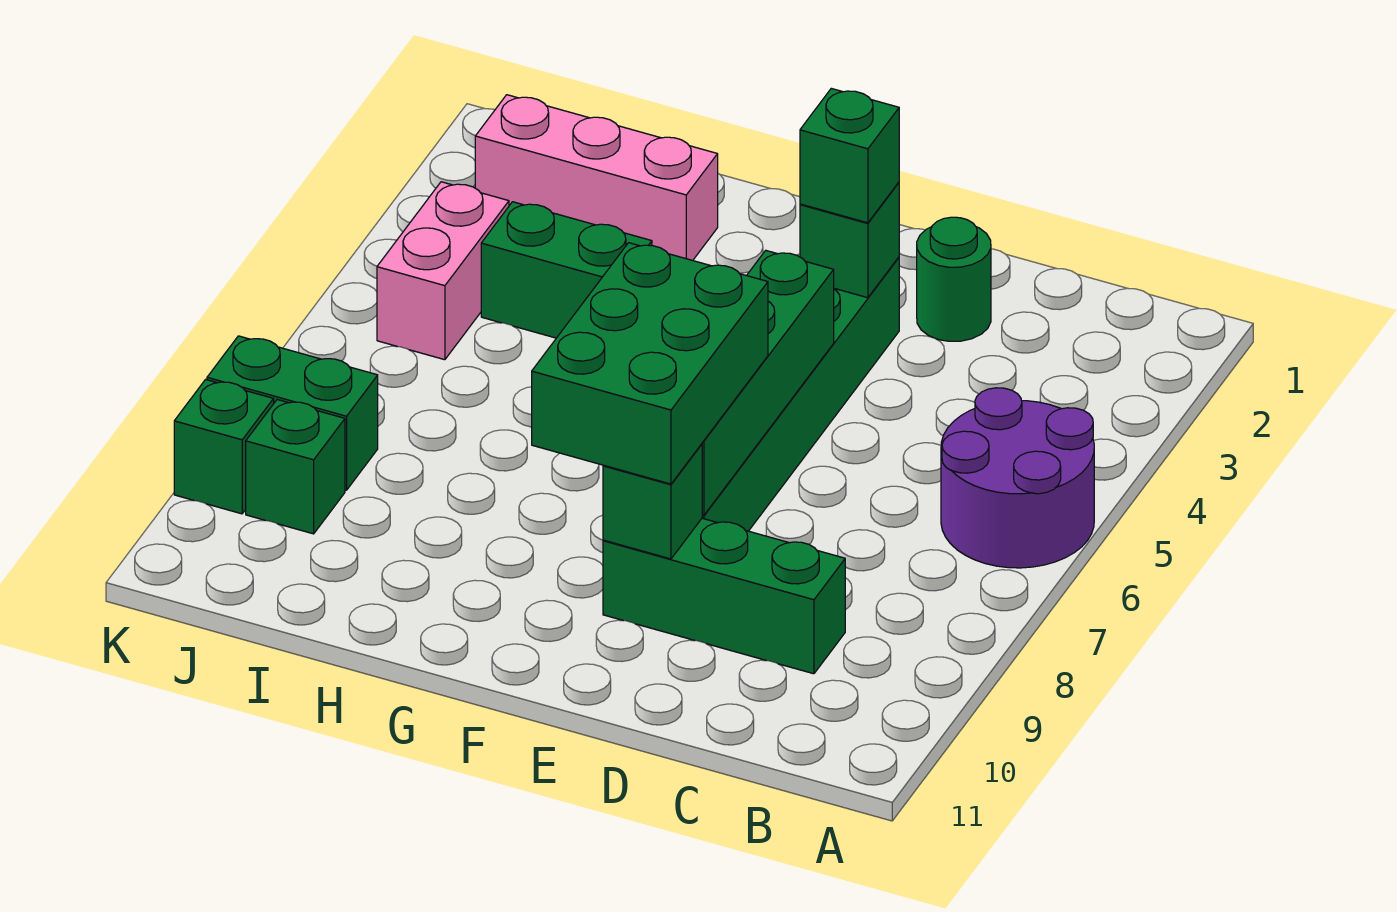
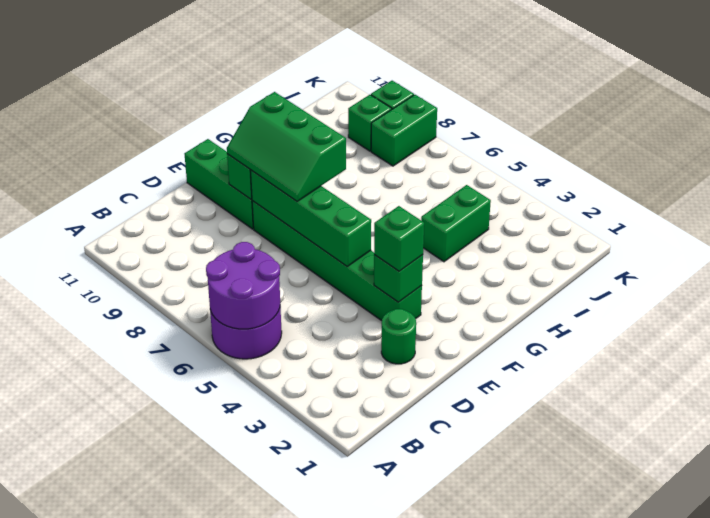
none -> purple round brick A5:B6 level 2
green brick C9:E9 level 1 -> green brick E9:E11 level 1
green brick E7:F9 level 3 -> green slope E7:F9 level 3 top F
pink brick H2:J2 level 1 -> none
pink brick J4:J5 level 1 -> none

